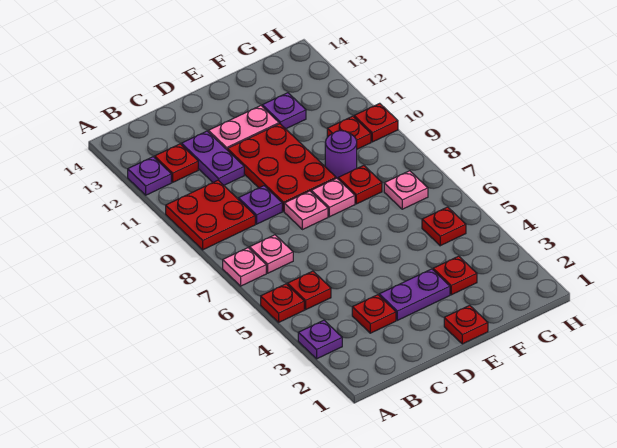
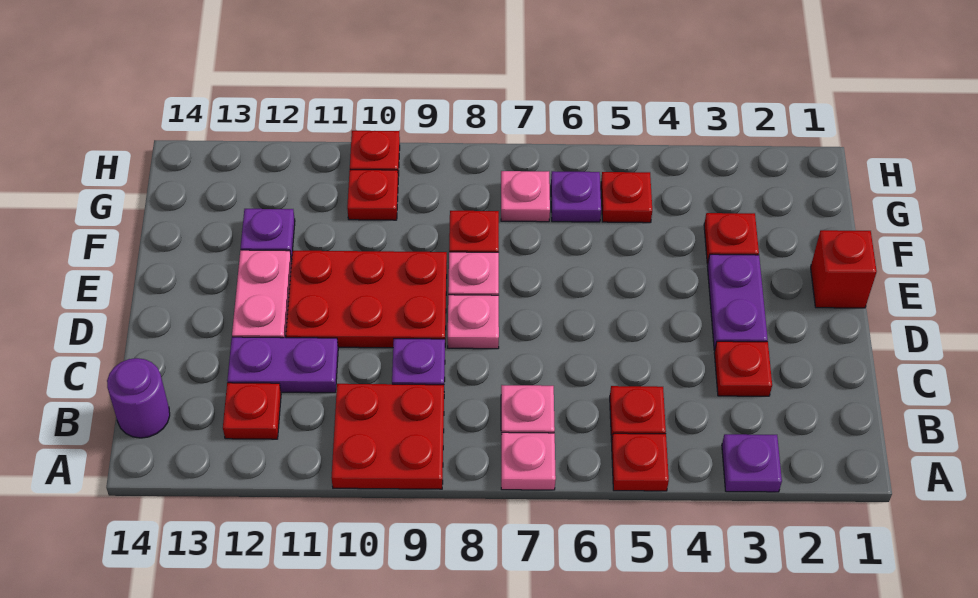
purple plate A12 level 1 -> purple plate G6 level 1
red plate E1 level 1 -> red brick E1 level 1
purple round brick F9 level 1 -> purple round brick B14 level 1

